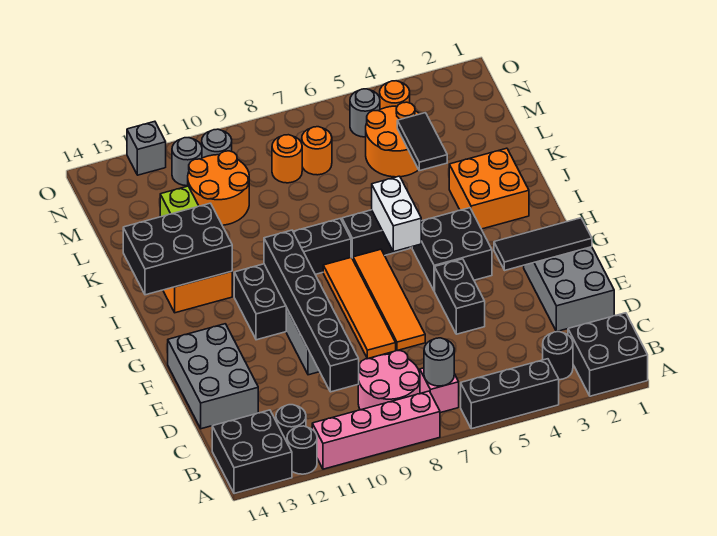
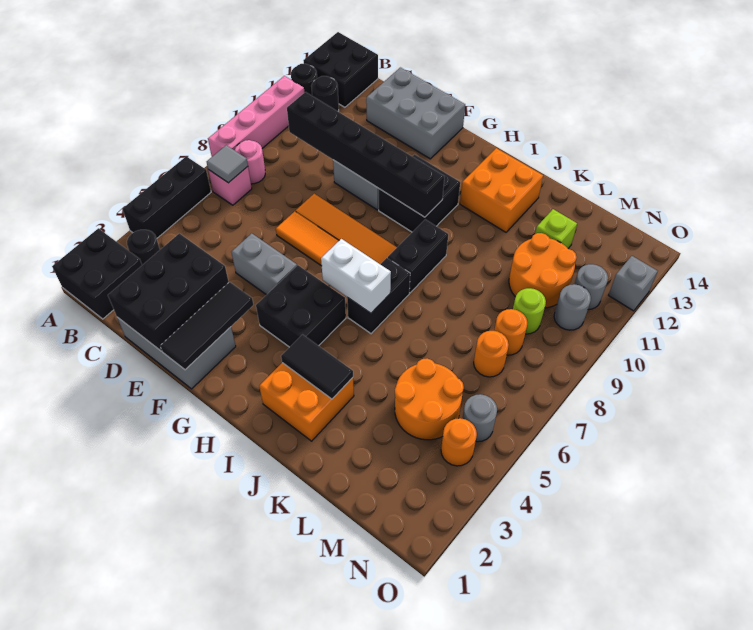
grey round brick B7 level 2 -> grey tile B7 level 2
pink round brick B8:C9 level 1 -> pink round brick B8 level 1
black brick E5:F5 level 1 -> grey brick E5:F5 level 1
black brick I12:J14 level 2 -> black brick D1:E3 level 2
black tile K4:L4 level 2 -> black tile I3:J3 level 2
none -> lime round brick M9 level 1

